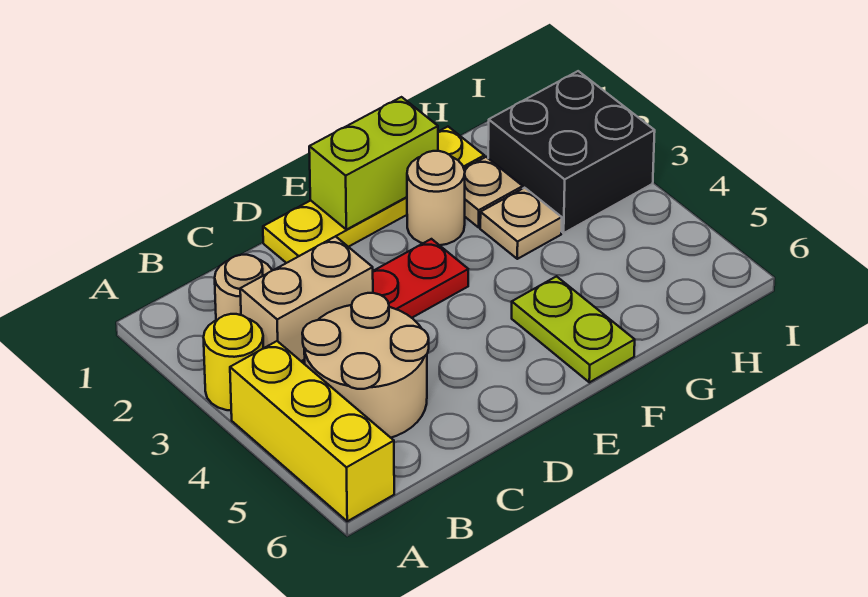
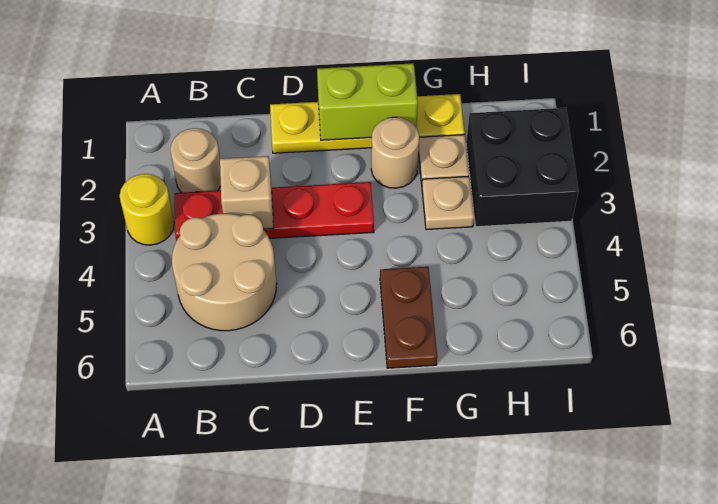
yellow brick A4:A6 level 1 -> none
tan brick B3:C3 level 2 -> tan brick C3 level 2
lime plate F5:F6 level 1 -> brown plate F5:F6 level 1

